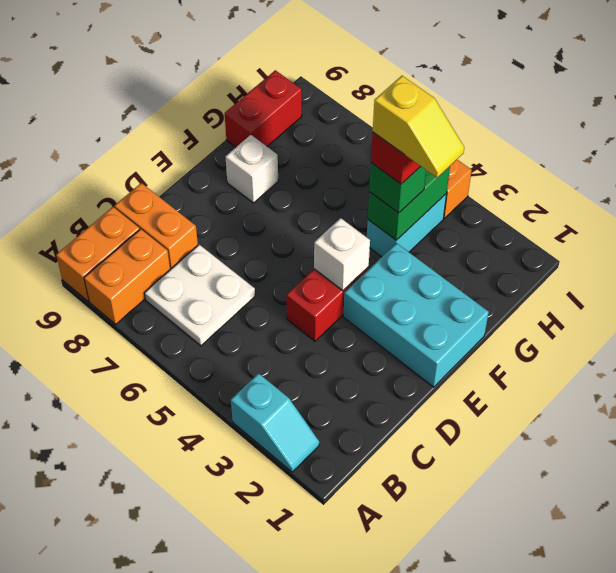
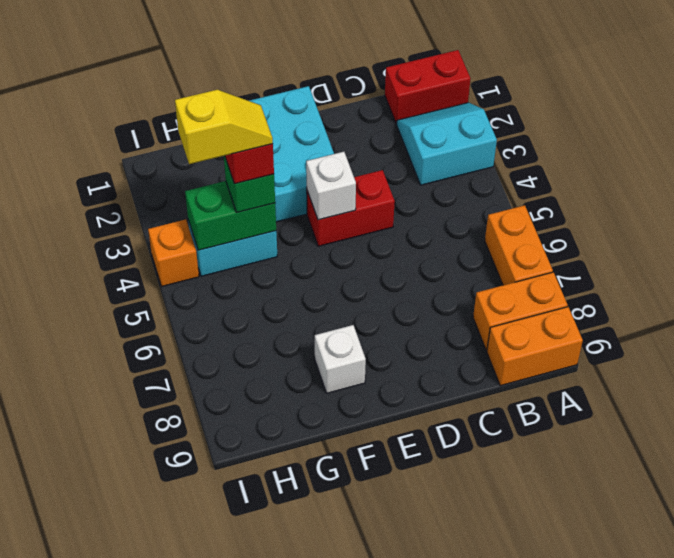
cyan slope A2:A3 level 1 top 3 -> cyan slope A2:B3 level 1 top 3
white plate B6:C7 level 1 -> none
orange brick C8:C9 level 1 -> orange brick A6:A7 level 1
yellow slope G3:G4 level 5 top 4 -> yellow slope G4:H4 level 5 top H
red brick G9:H9 level 1 -> red brick A1:B1 level 1

